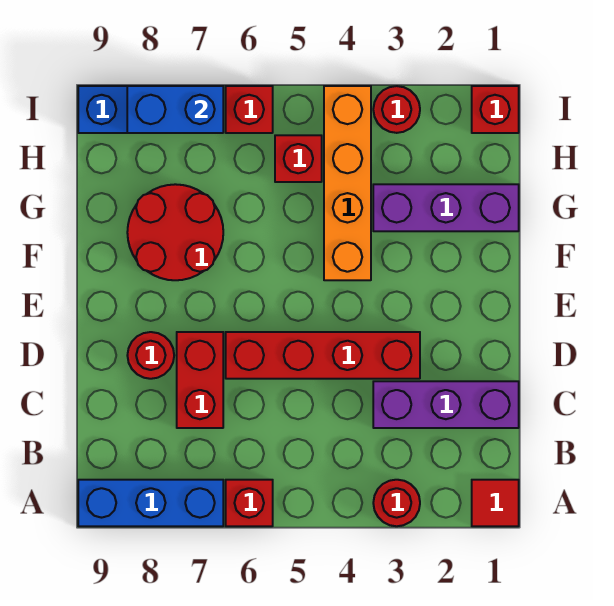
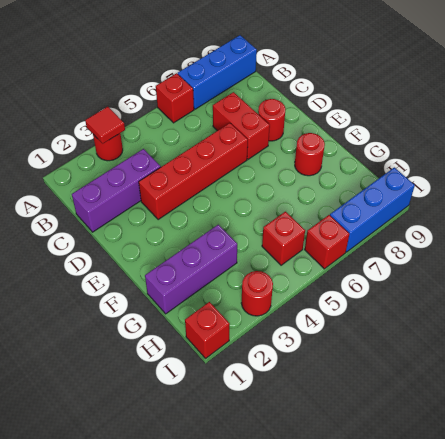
red tile A1 level 1 -> red tile A3 level 2
orange brick F4:I4 level 1 -> none
red round brick F7:G8 level 1 -> red round brick F8 level 1
blue brick I7:I8 level 2 -> none

